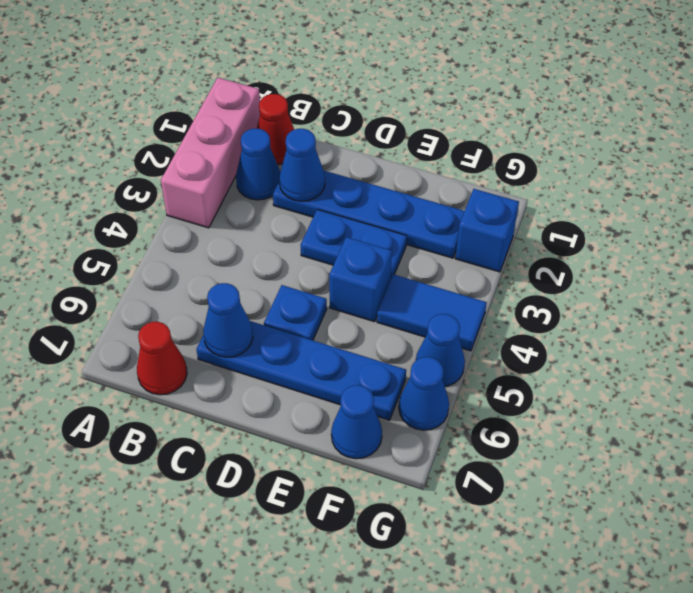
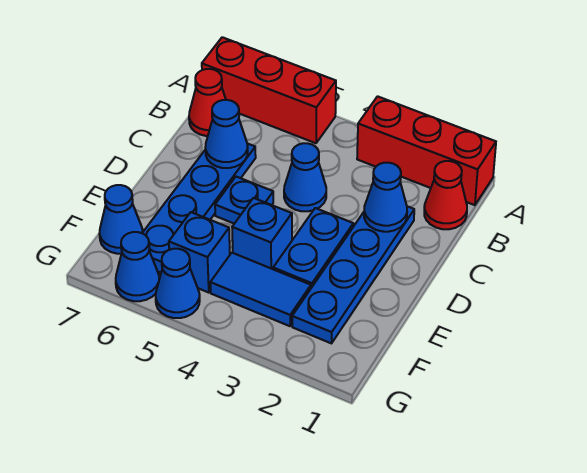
pink brick A1:A3 level 1 -> red brick A1:A3 level 1
none -> red brick A5:A7 level 1
blue cone B2 level 1 -> blue cone C4 level 1
blue tile F4:G4 level 1 -> blue tile F3:F4 level 1
blue brick G2 level 1 -> blue brick F5 level 1

